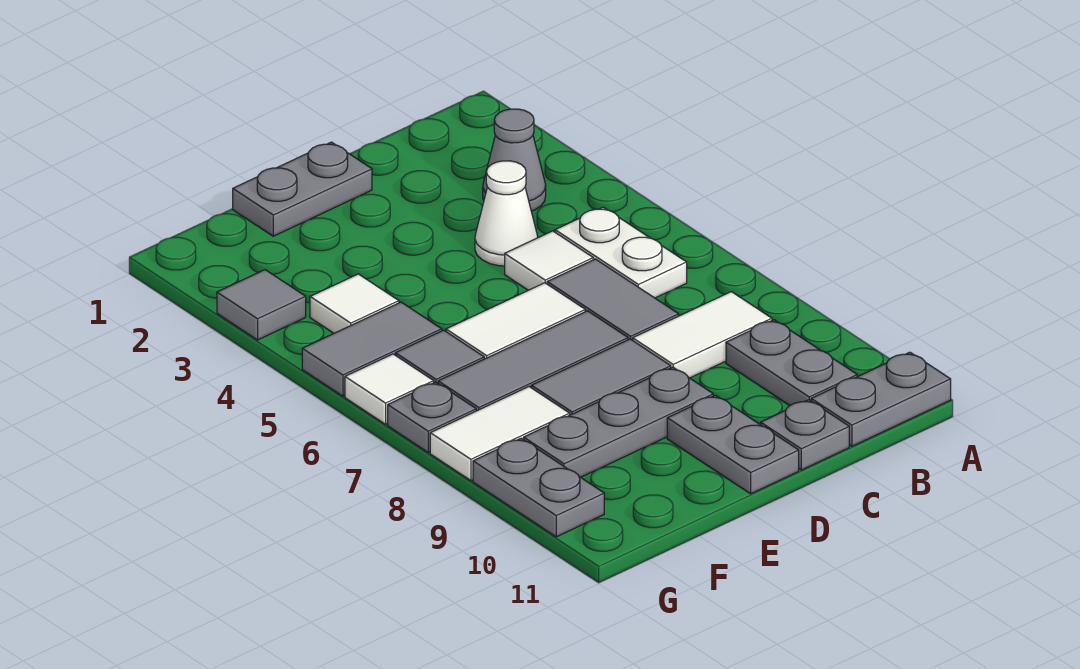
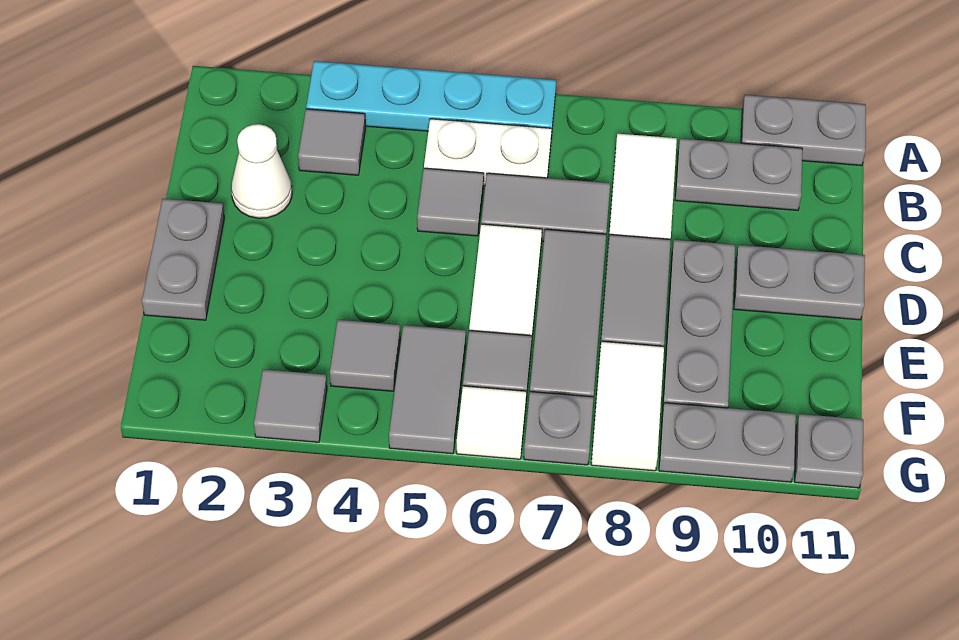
none -> cyan plate A3:A6 level 1
grey plate A11:B11 level 1 -> grey plate A10:A11 level 1
grey cone B3 level 1 -> grey tile B3 level 1
white cone C4 level 1 -> white cone C2 level 1
white tile C5 level 1 -> grey tile C5 level 1
grey plate C11 level 1 -> grey plate G11 level 1
white tile F4 level 1 -> grey tile F4 level 1

